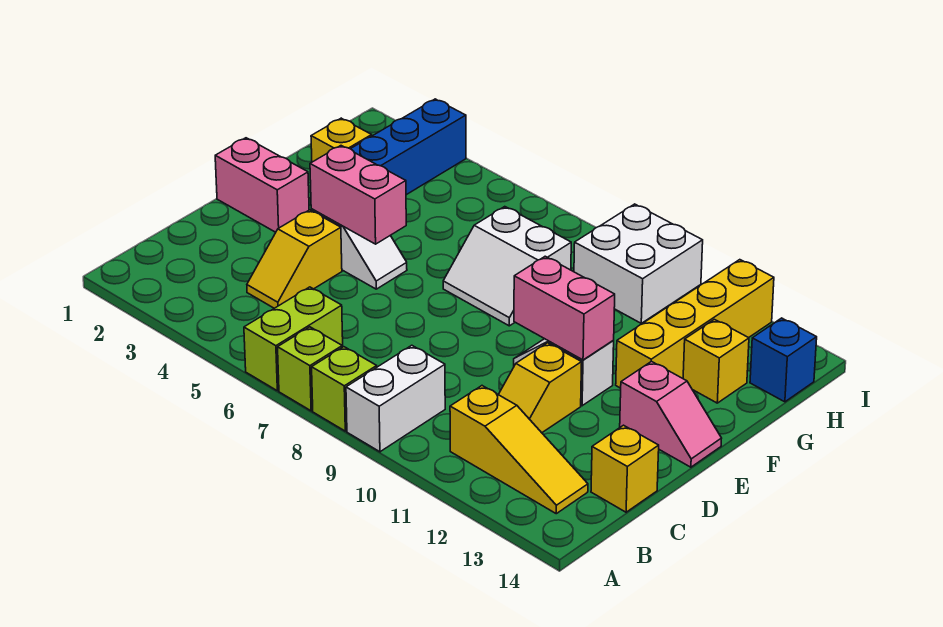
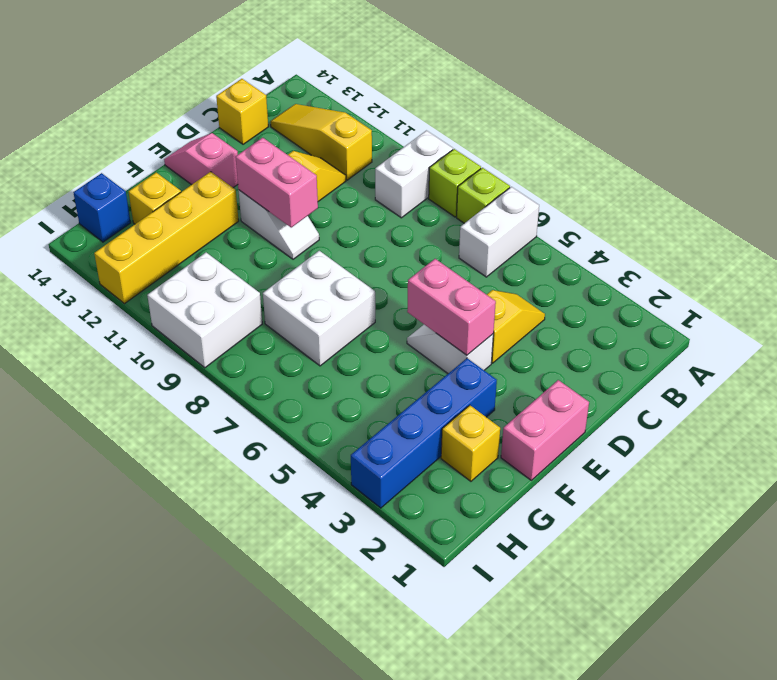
lime brick A6:B6 level 1 -> white brick A6:B6 level 1
pink brick E1:E2 level 1 -> pink brick E1:F1 level 1
white slope F7:G8 level 1 top G -> white brick F7:G8 level 1

